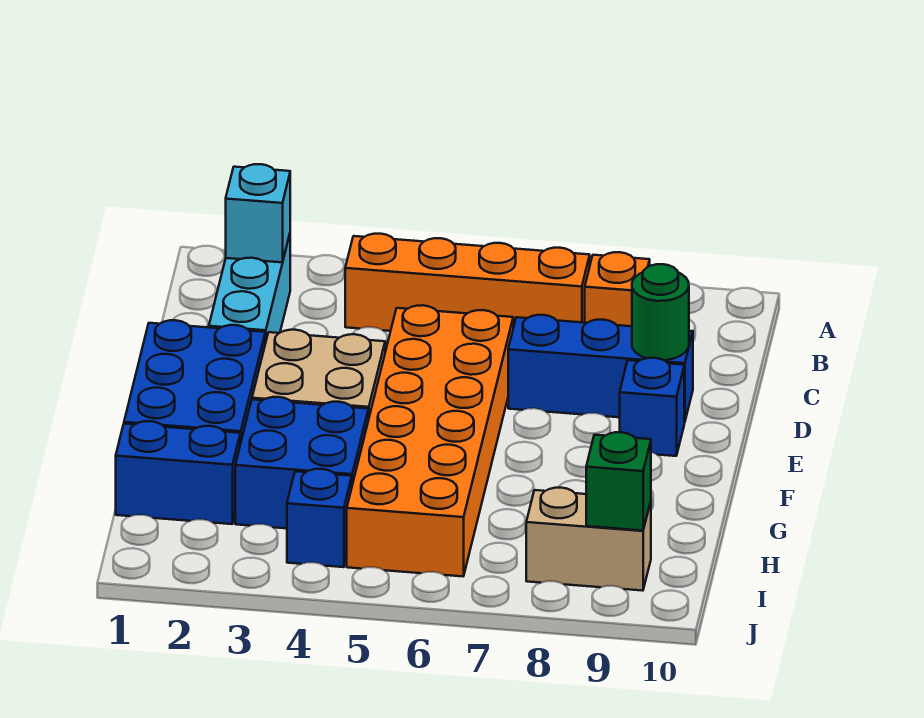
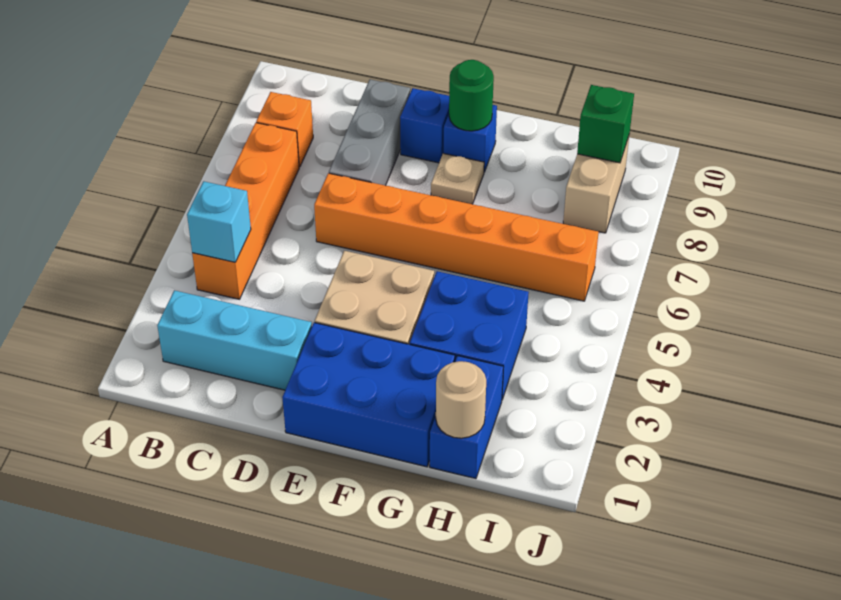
cyan brick B2 level 2 -> cyan brick B4 level 2
orange brick D5:I6 level 1 -> orange brick D6:I6 level 1
blue brick D7:D9 level 1 -> grey brick D7:D9 level 1
green round brick D9 level 2 -> green round brick F9 level 2
none -> tan plate F8 level 1
none -> tan round brick H1 level 2
blue brick I4 level 1 -> blue brick F9 level 1

